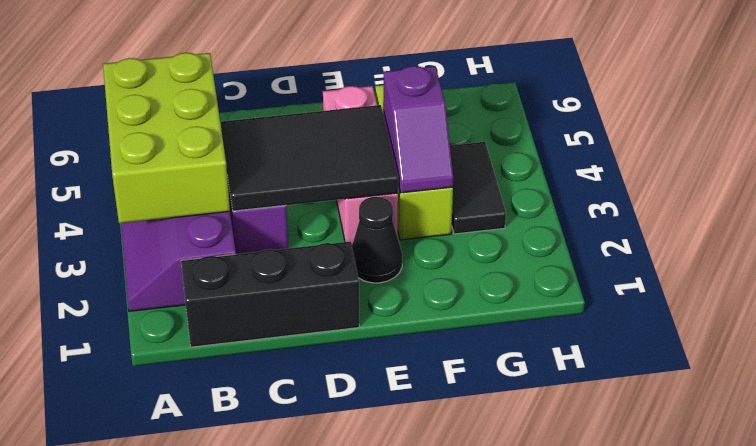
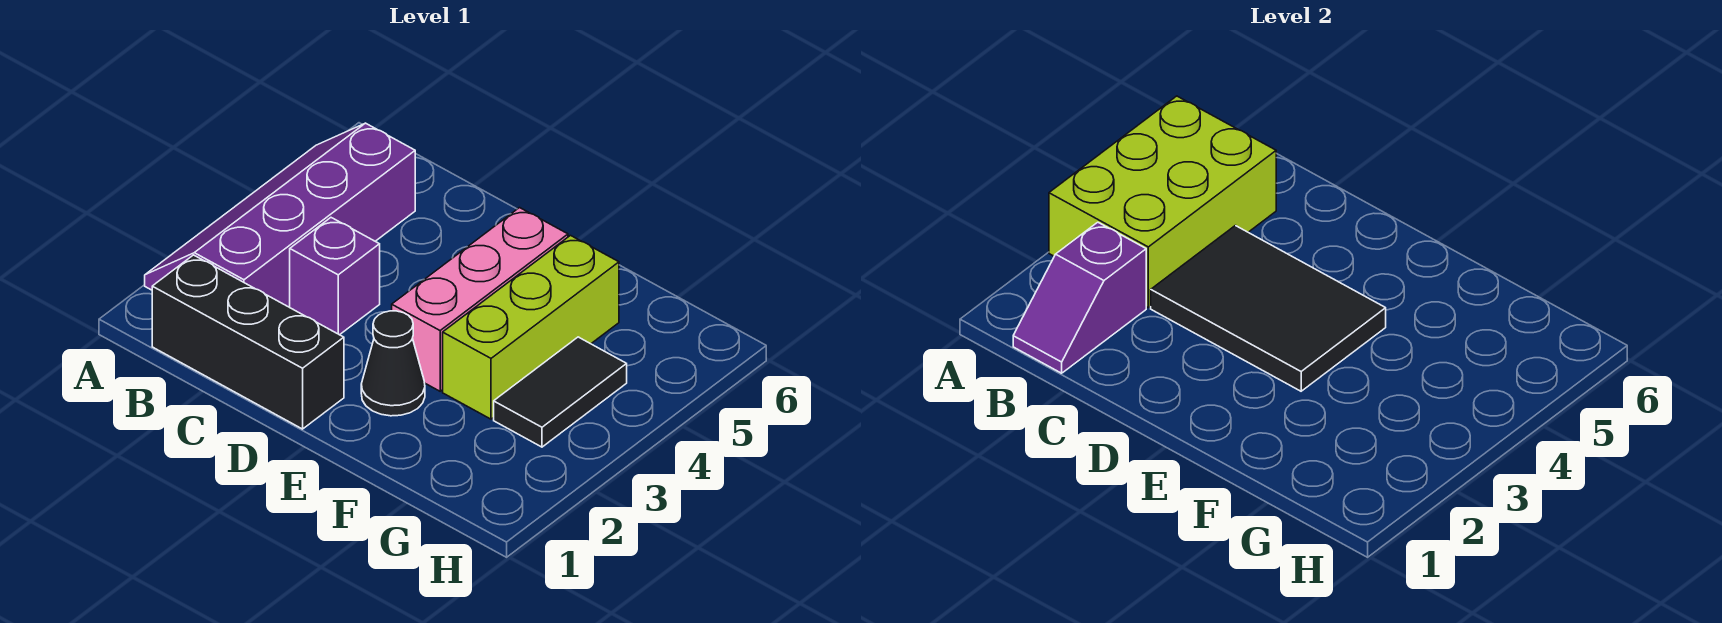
purple slope F3:F4 level 2 top 4 -> purple slope B1:B2 level 2 top 2

